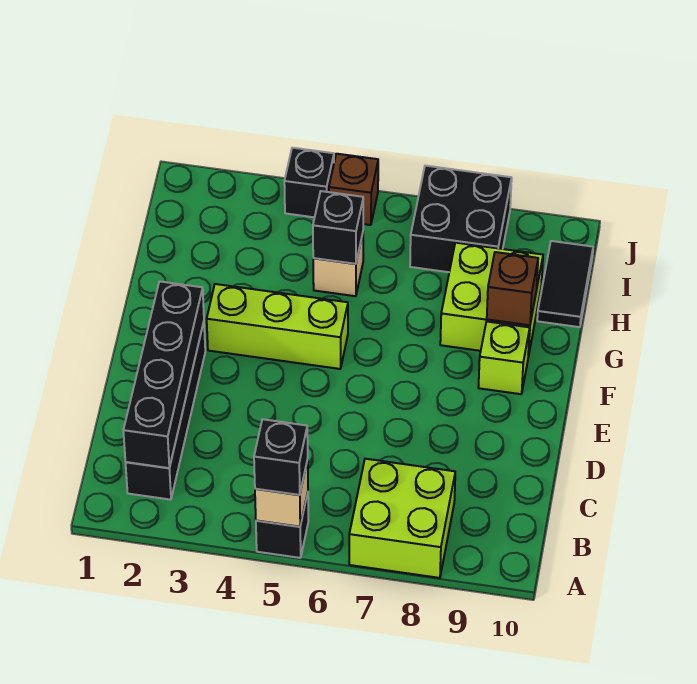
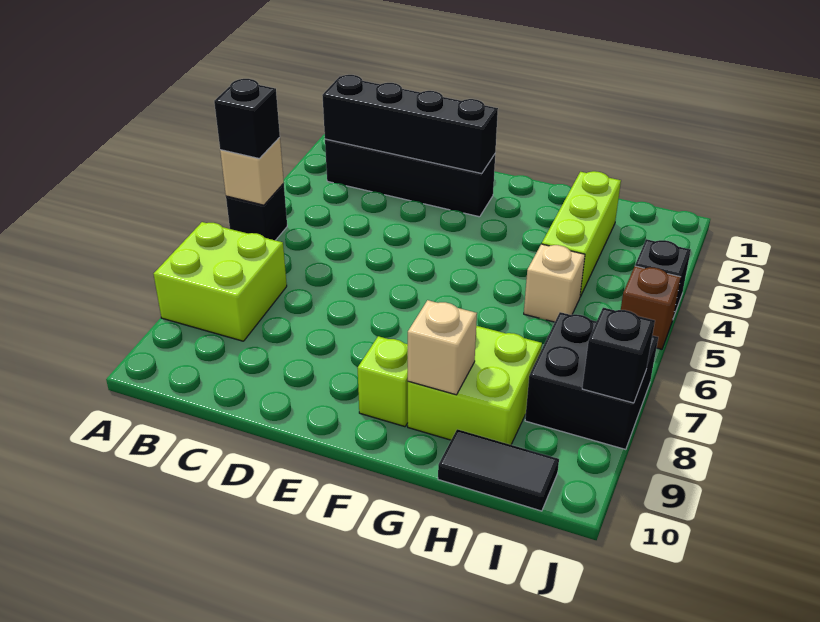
lime brick F3:F5 level 1 -> lime brick H2:H4 level 1
brown brick G9 level 2 -> tan brick G9 level 2
black brick H5 level 2 -> black brick J8 level 2

